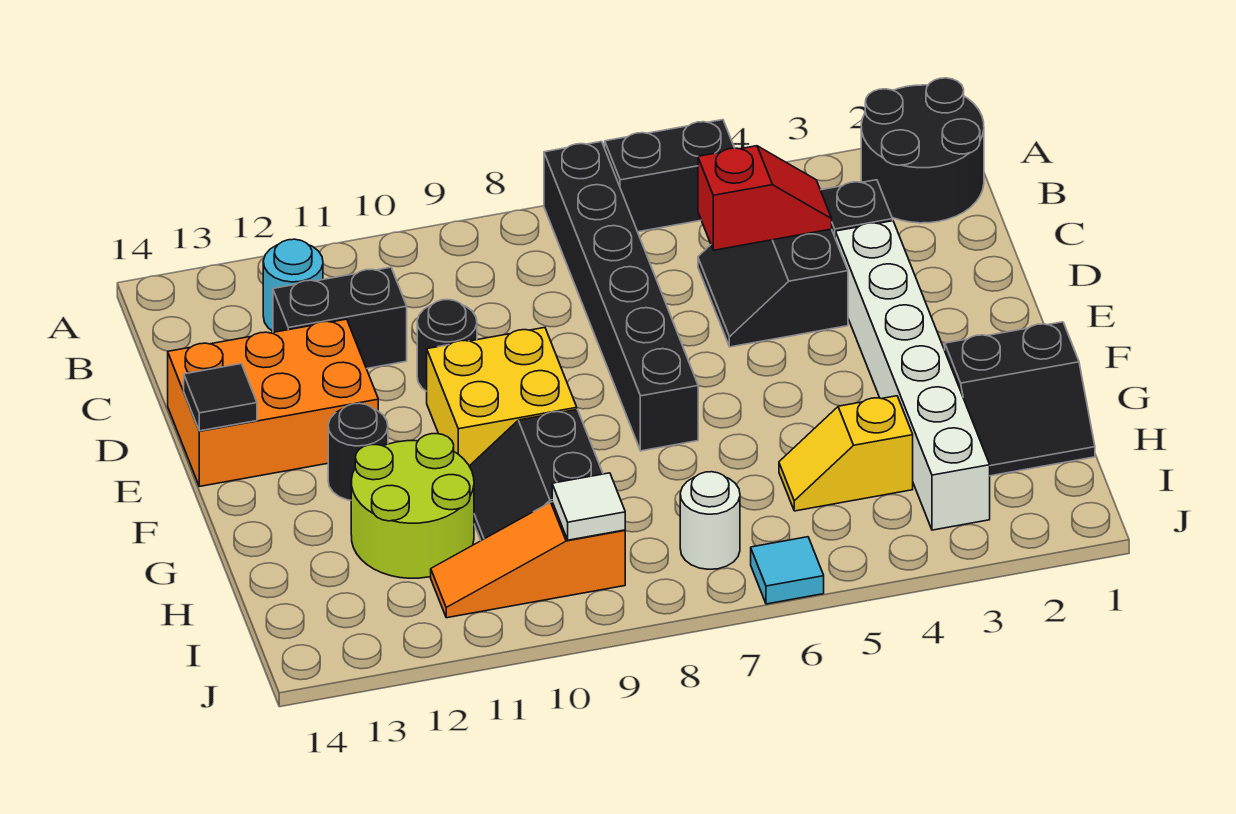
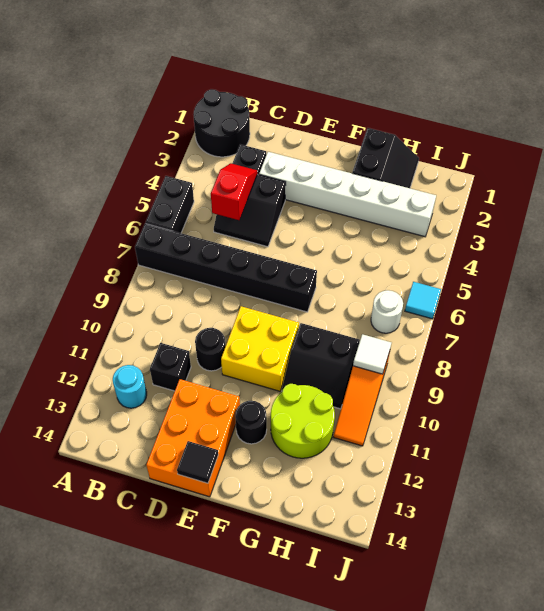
black brick C11:C12 level 1 -> black brick C11 level 1
yellow slope H4:H5 level 1 top 4 -> none

